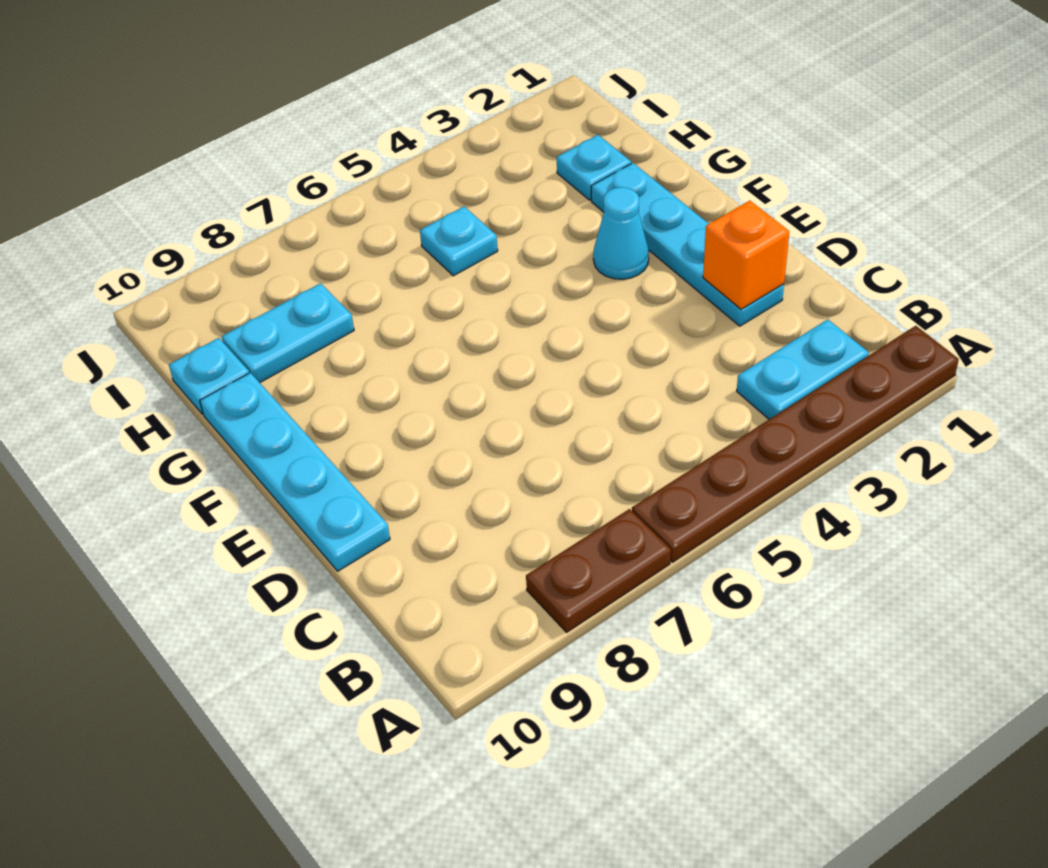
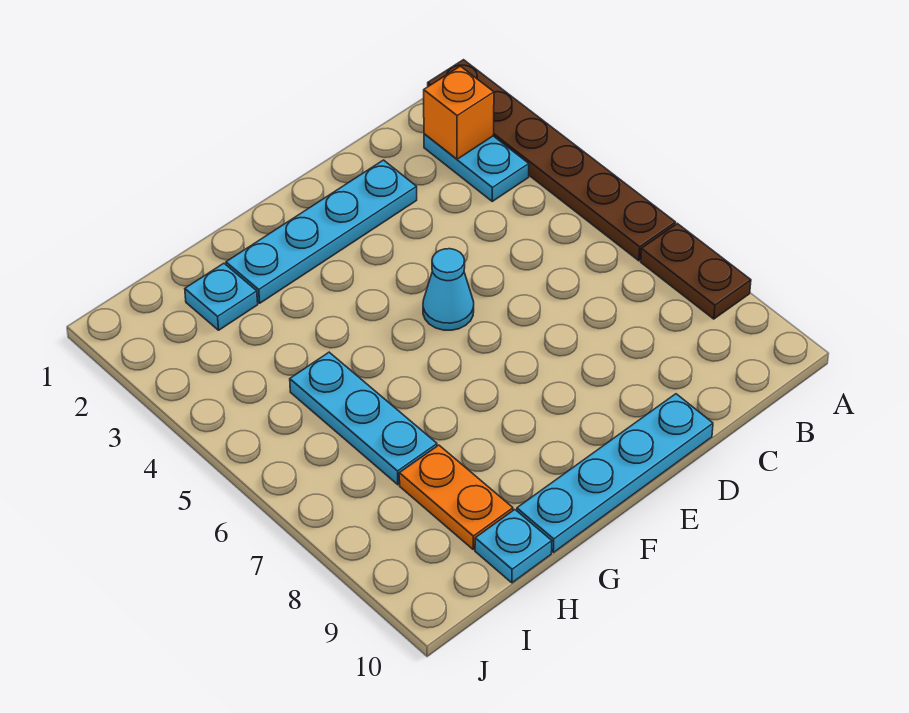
orange brick D2 level 2 -> orange brick B2 level 2
cyan cone F3 level 1 -> cyan cone E5 level 1
cyan plate H5 level 1 -> cyan plate H5:H7 level 1
cyan plate H8:H9 level 1 -> orange plate H8:H9 level 1

